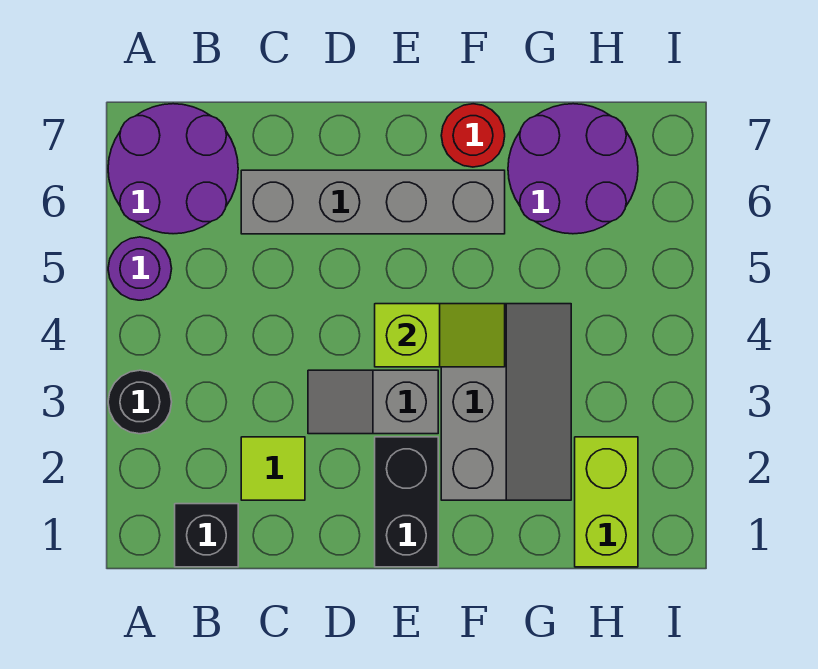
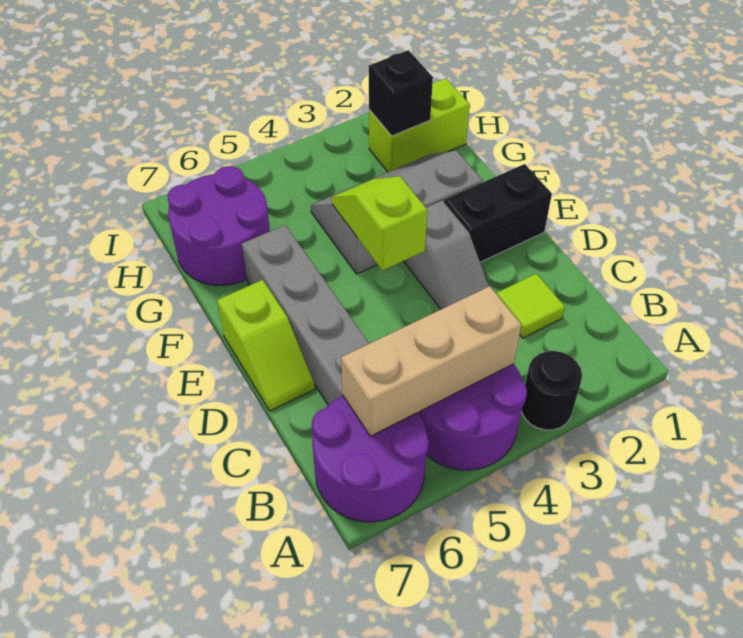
purple round brick A5 level 1 -> purple round brick A4:B5 level 1
black brick B1 level 1 -> black brick H2 level 2
none -> tan brick B4:B6 level 2
none -> lime slope D7:E7 level 1 top E
red round brick F7 level 1 -> none

